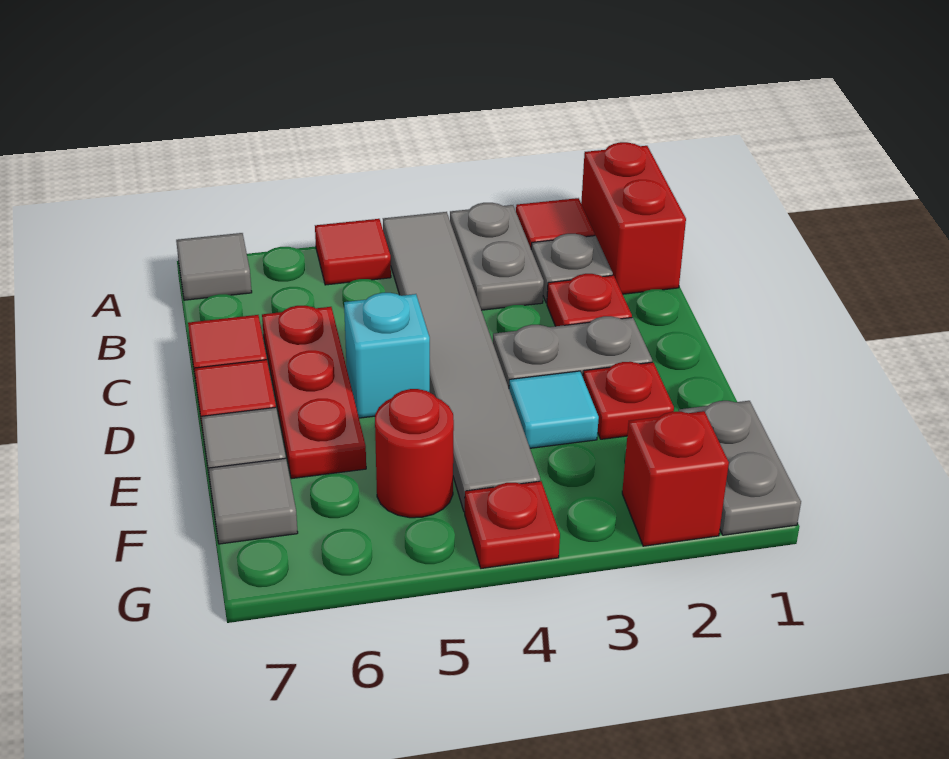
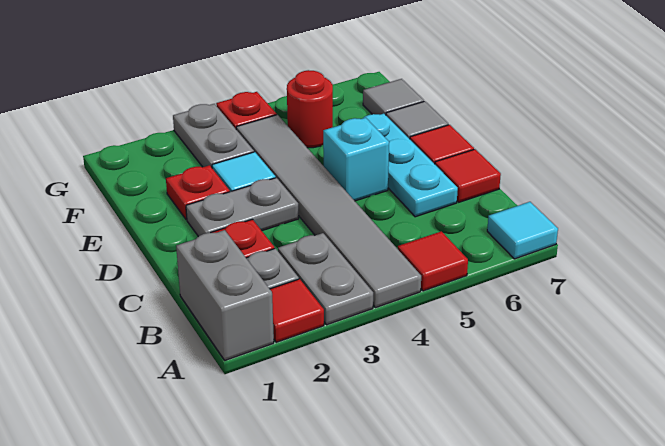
red brick A1:B1 level 1 -> grey brick A1:B1 level 1
grey tile A7 level 1 -> cyan tile A7 level 1
red plate C6:E6 level 1 -> cyan plate C6:E6 level 1
grey plate F1:G1 level 1 -> grey plate F3:G3 level 1
red brick G2 level 1 -> none

